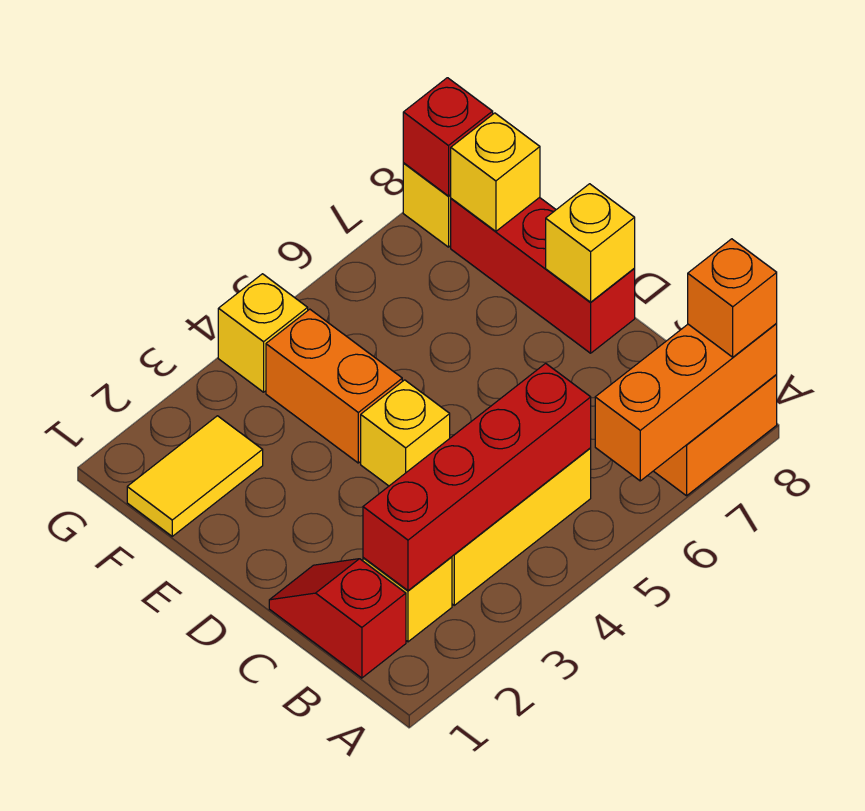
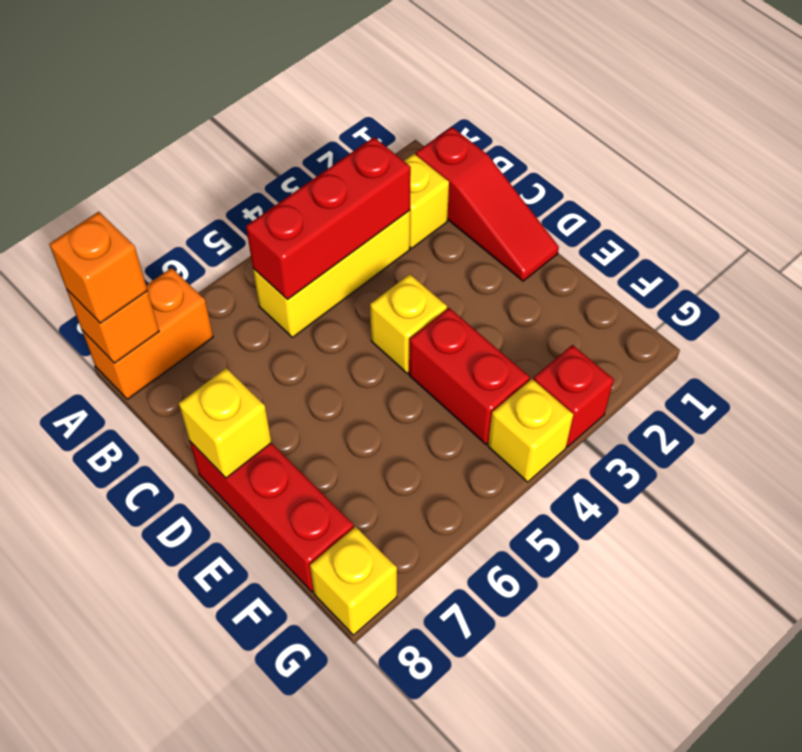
orange brick A6:A8 level 2 -> orange brick A8 level 2
red slope B1:C1 level 1 top B -> red slope B1:D1 level 1 top B
red brick B2:B5 level 2 -> red brick B3:B5 level 2
orange brick E4:F4 level 1 -> red brick E4:F4 level 1
yellow tile F1:F2 level 1 -> none
yellow brick F8 level 2 -> none
red brick G8 level 2 -> red brick G3 level 1

